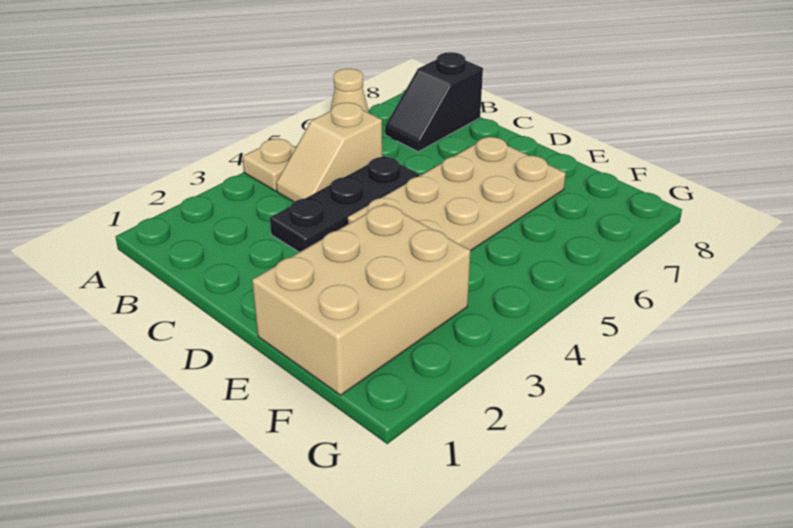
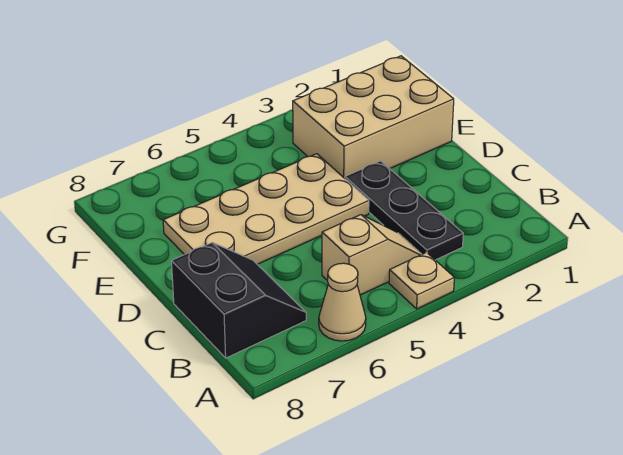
black slope B7:B8 level 1 top 8 -> black slope B7:C8 level 1 top 8
black plate C3:C5 level 1 -> black plate B3:D3 level 1

